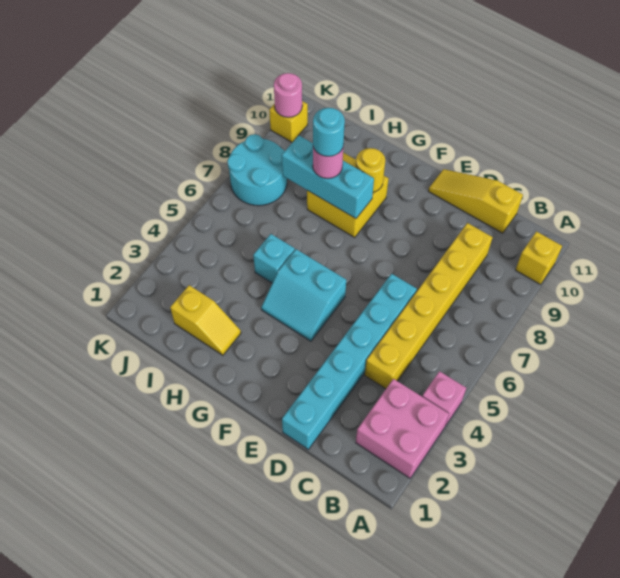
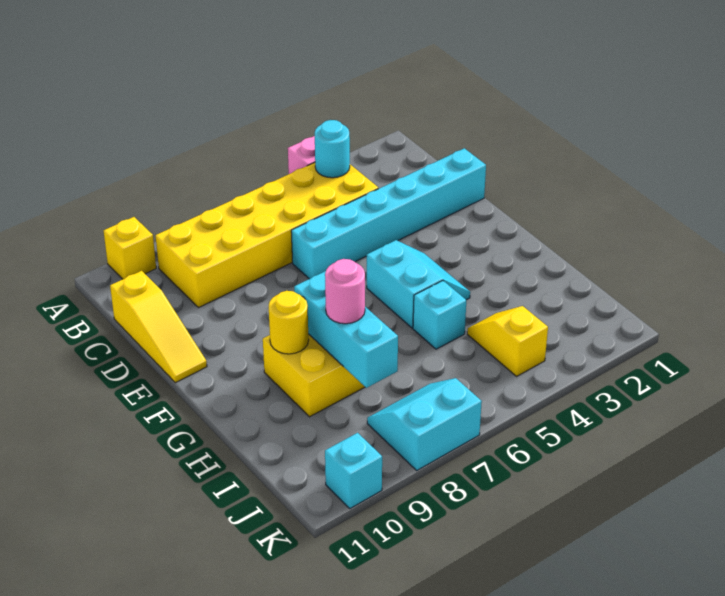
pink brick A2:B3 level 1 -> none
yellow brick C4:C9 level 1 -> yellow brick B4:C9 level 1
yellow slope H2:I2 level 1 top I -> yellow slope I4:J4 level 1 top J
cyan round brick H8 level 4 -> cyan round brick B4 level 2
cyan round brick J7:K8 level 1 -> cyan slope J7:K8 level 1 top K
yellow brick K10 level 1 -> cyan brick K10 level 1
pink round brick K10 level 2 -> none

